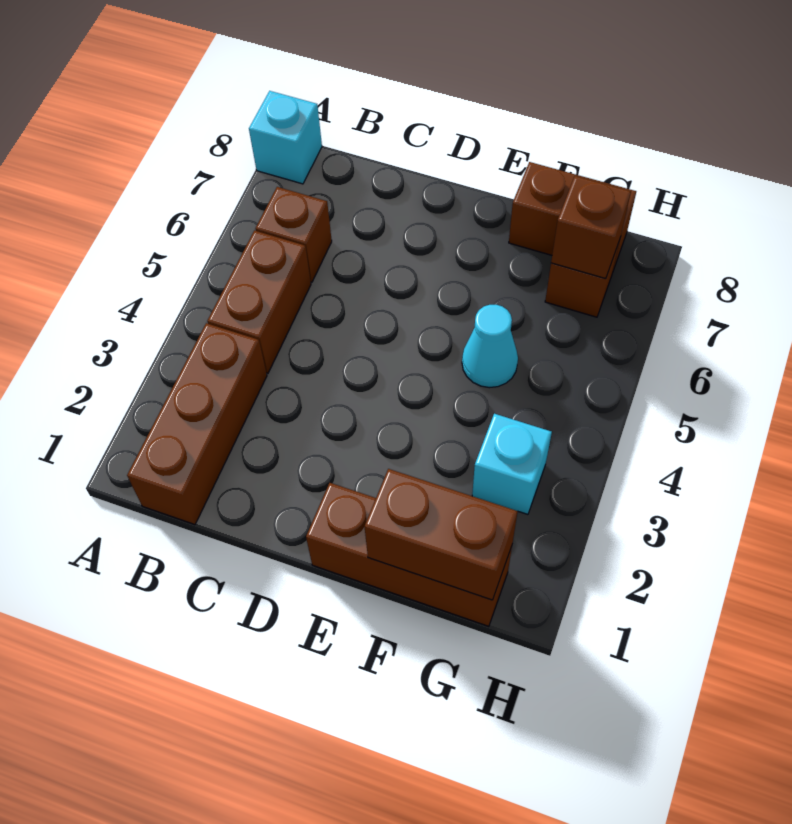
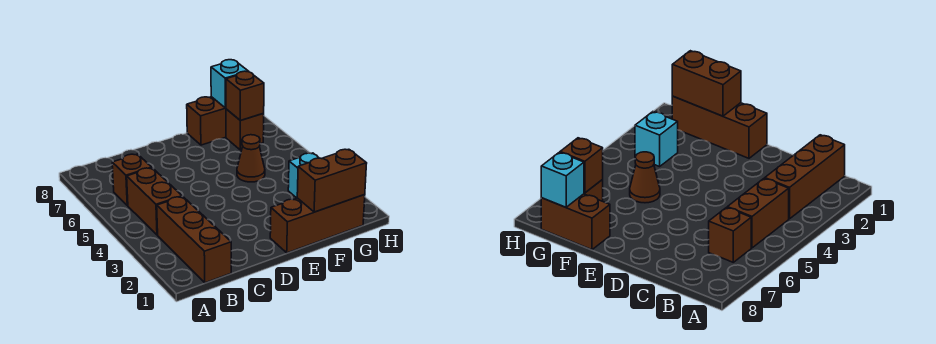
cyan brick A8 level 1 -> cyan brick G8 level 2
cyan cone F5 level 1 -> brown cone F5 level 1

